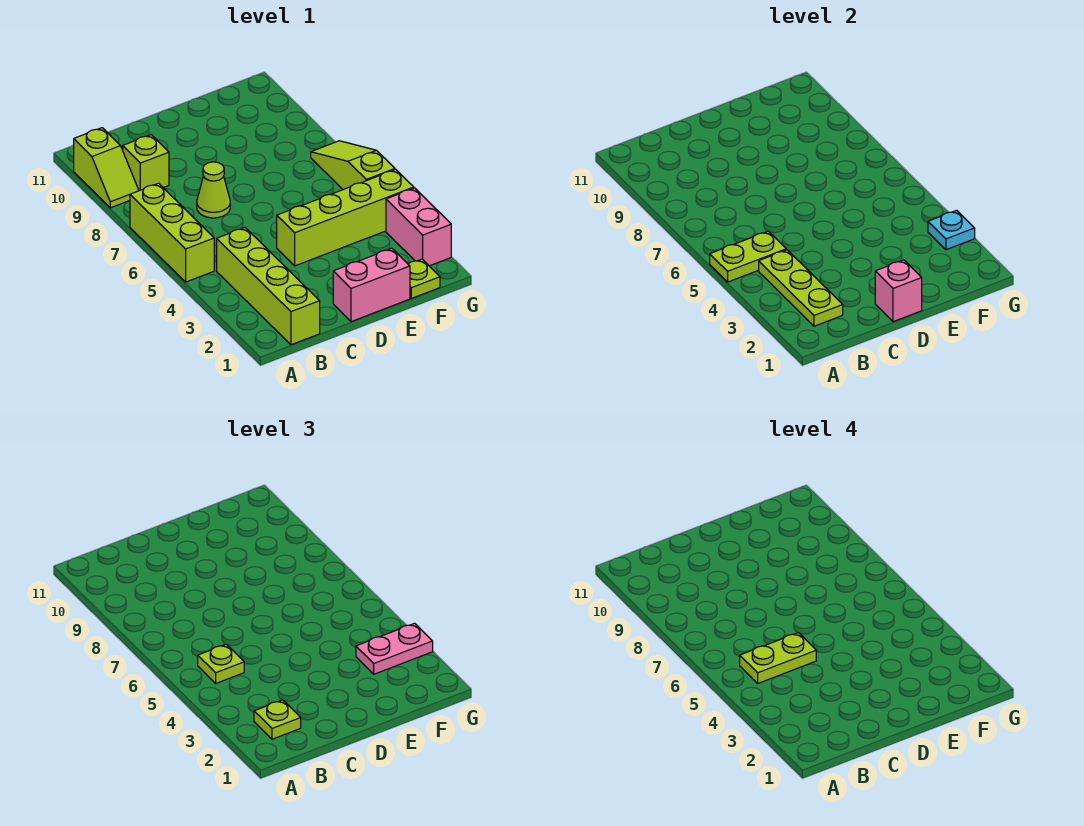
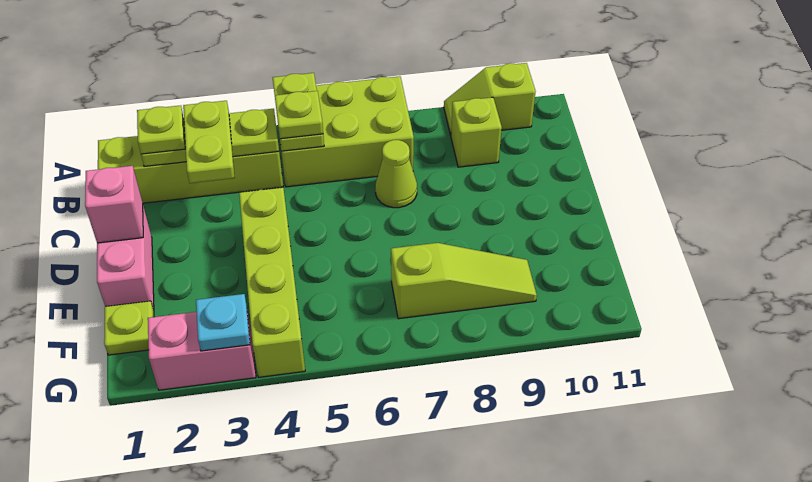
lime brick A5:A7 level 1 -> lime brick A5:B7 level 1
lime plate B5:C5 level 4 -> lime plate B3:C3 level 3
pink plate F3:G3 level 3 -> none
lime slope G5:G7 level 1 top 5 -> lime slope F7:F9 level 1 top 7

